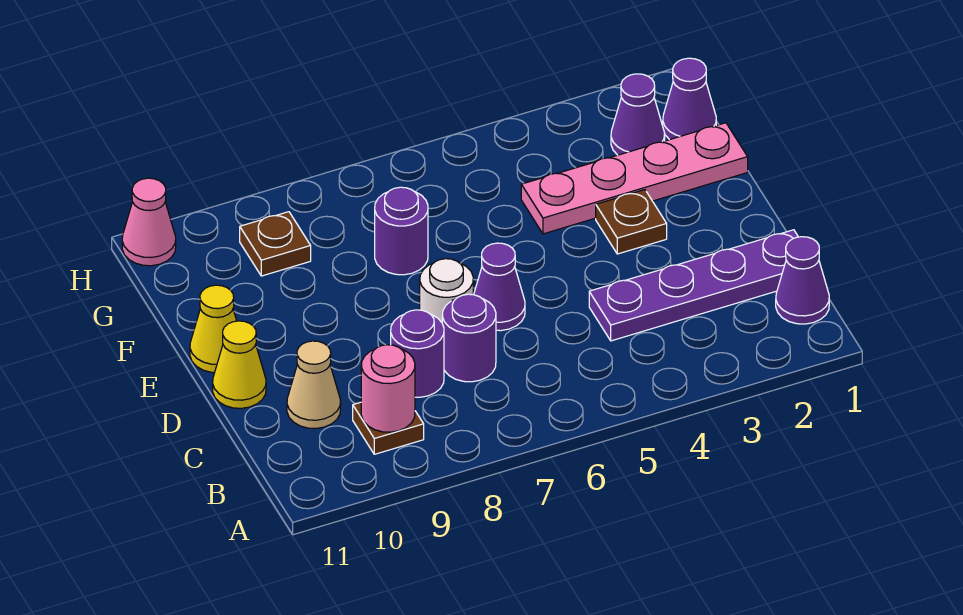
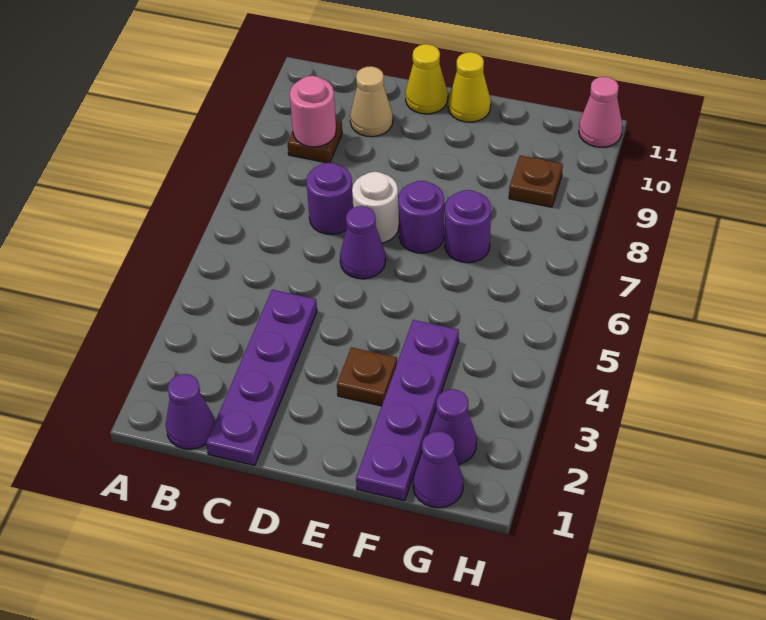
purple round brick C8 level 1 -> purple round brick E7 level 1
pink plate F1:F4 level 1 -> purple plate F1:F4 level 1

